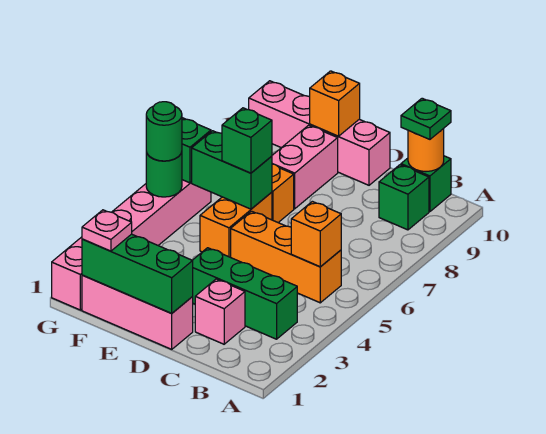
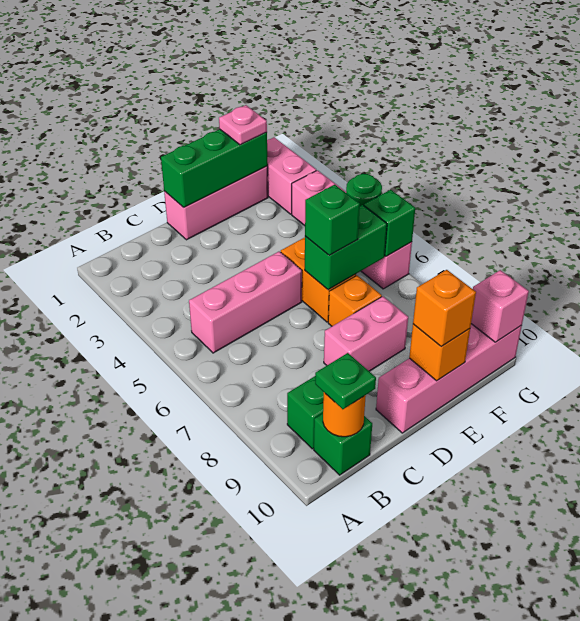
green brick B3:D3 level 1 -> none
orange brick B5:D5 level 1 -> pink brick B5:D5 level 1
orange brick B5 level 2 -> orange brick E10 level 3
pink brick C2 level 1 -> pink brick G10 level 2
pink brick E8:E9 level 1 -> pink brick D8:E8 level 1
green round brick G5 level 3 -> none

